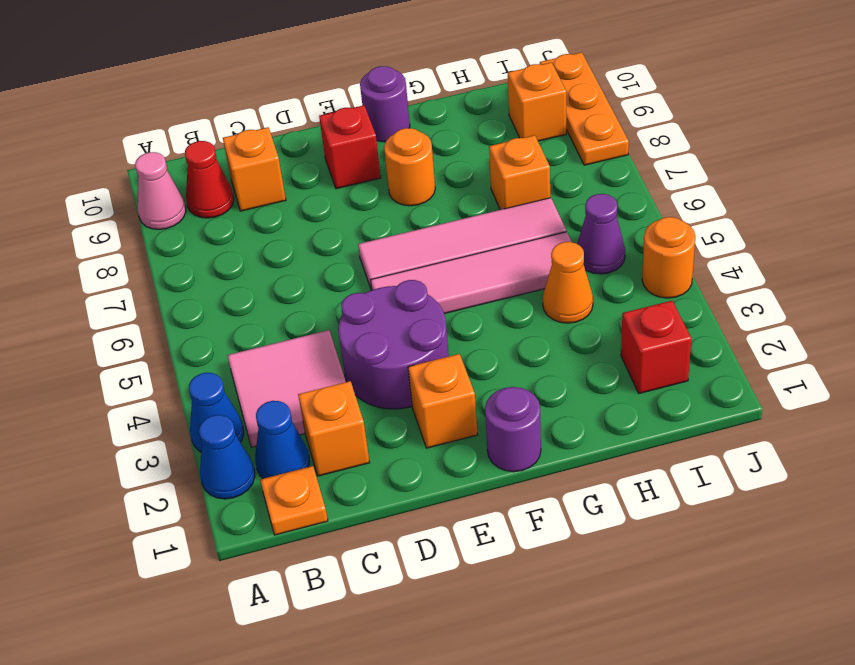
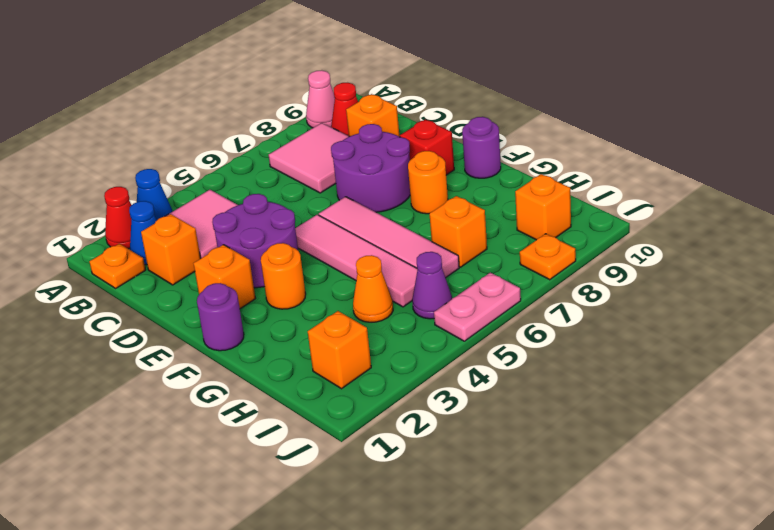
blue cone A2 level 1 -> red cone A2 level 1
none -> pink tile B7:C8 level 1
none -> purple round brick D7:E8 level 1
red brick I2 level 1 -> orange brick I2 level 1
orange round brick J4 level 1 -> orange round brick F3 level 1
none -> pink plate J5:J6 level 1
orange plate J8:J10 level 1 -> orange plate J8 level 1

